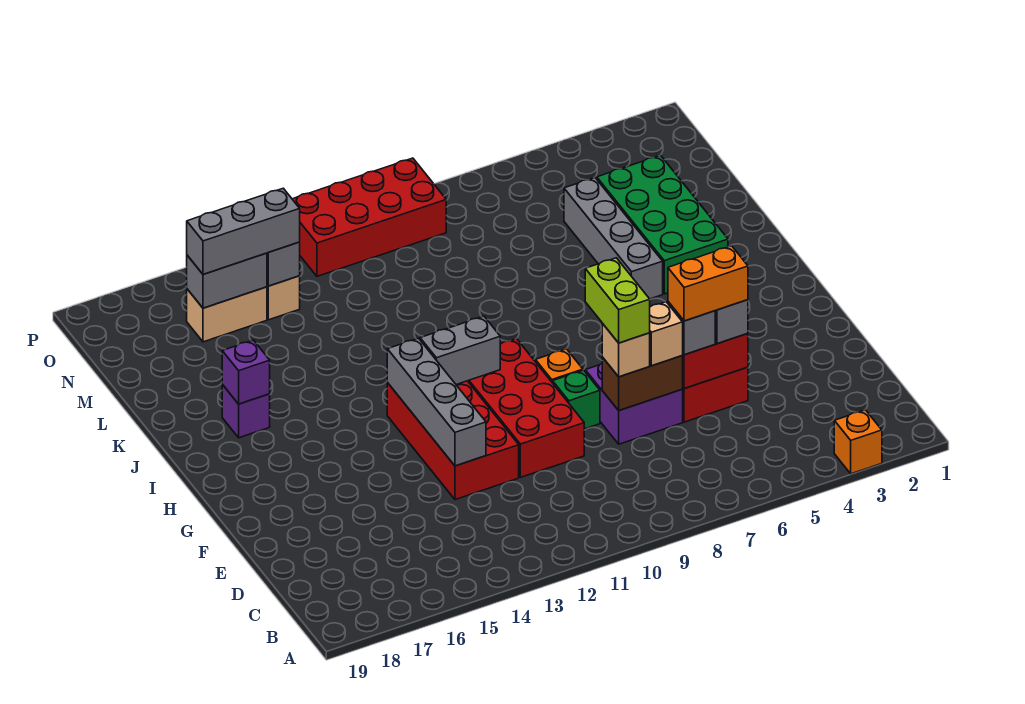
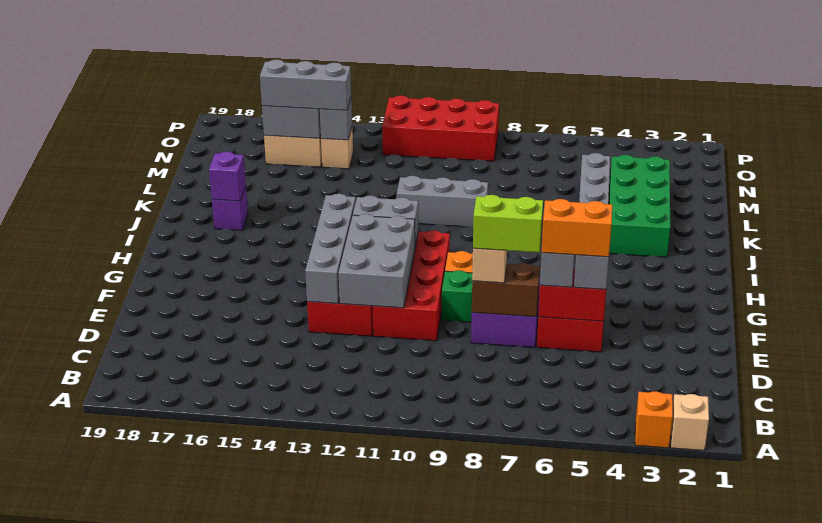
tan brick E7 level 3 -> tan brick A2 level 1
lime brick E8:F8 level 4 -> lime brick E7:E8 level 4
none -> grey brick E11:G12 level 2
none -> grey brick K9:K11 level 1

